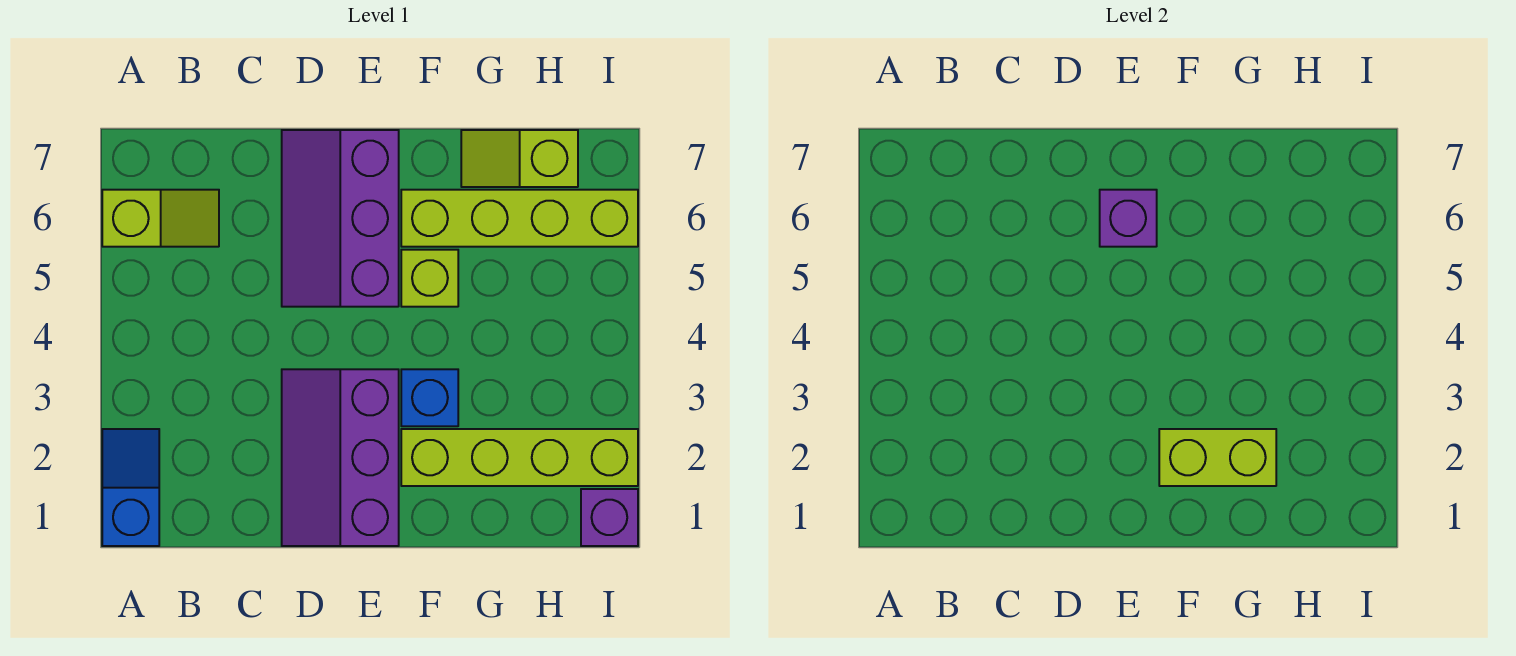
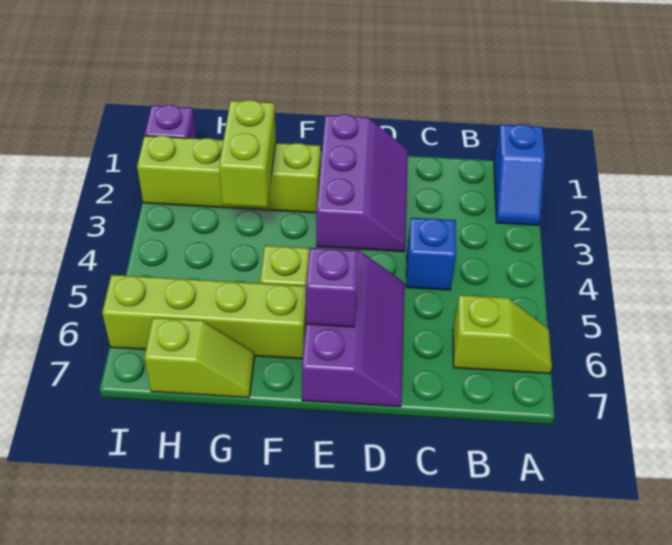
lime slope A6:B6 level 1 top A -> lime slope A6:B6 level 1 top B
lime brick F2:G2 level 2 -> lime brick G2:G3 level 2
blue brick F3 level 1 -> blue brick C4 level 1

